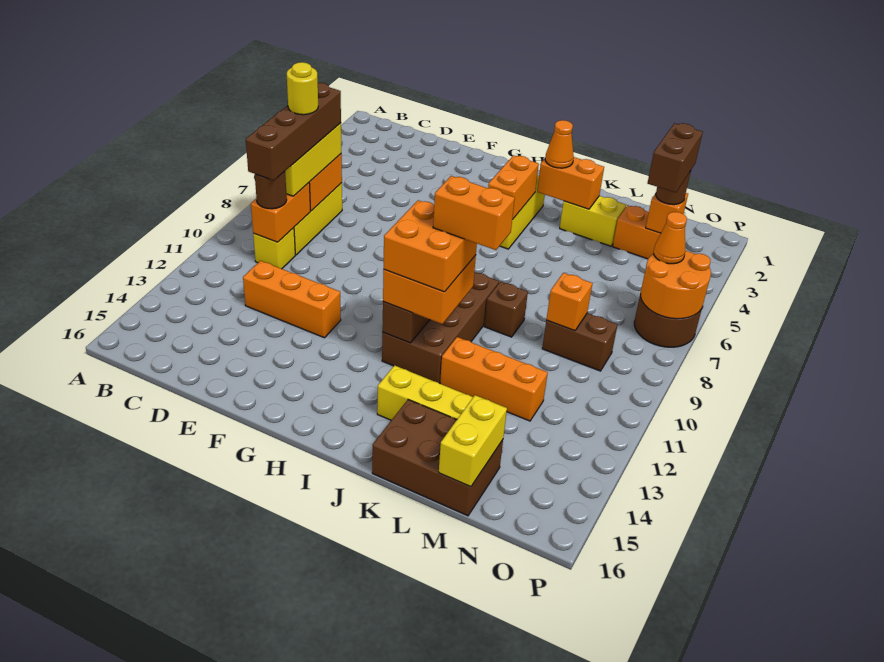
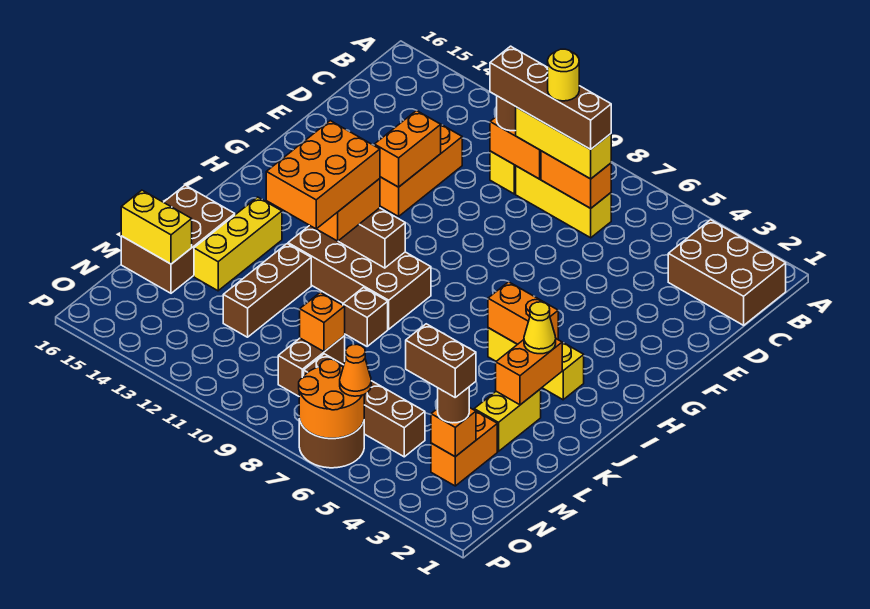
none -> brown brick B1:C3 level 1
orange brick I11:J12 level 4 -> orange brick I11:K12 level 4
orange cone J3 level 3 -> yellow cone J3 level 3
orange brick J11:K11 level 5 -> orange brick E12:F12 level 2
orange brick K12:M12 level 1 -> brown brick K12:M12 level 1
none -> brown brick N5:N8 level 1

